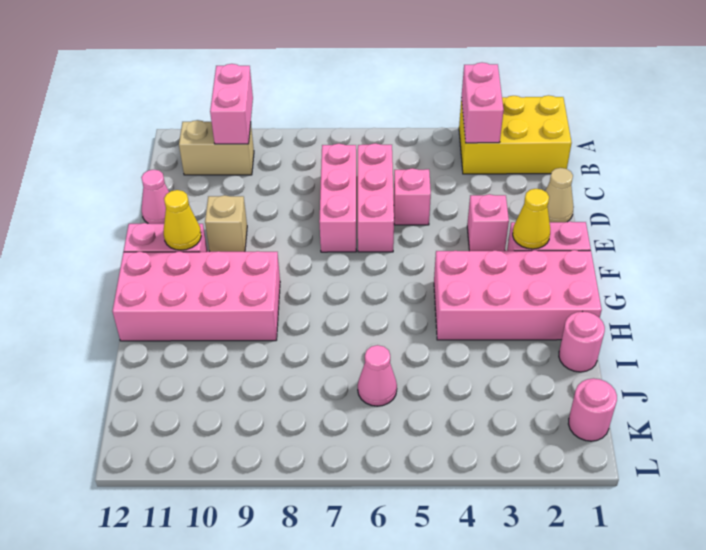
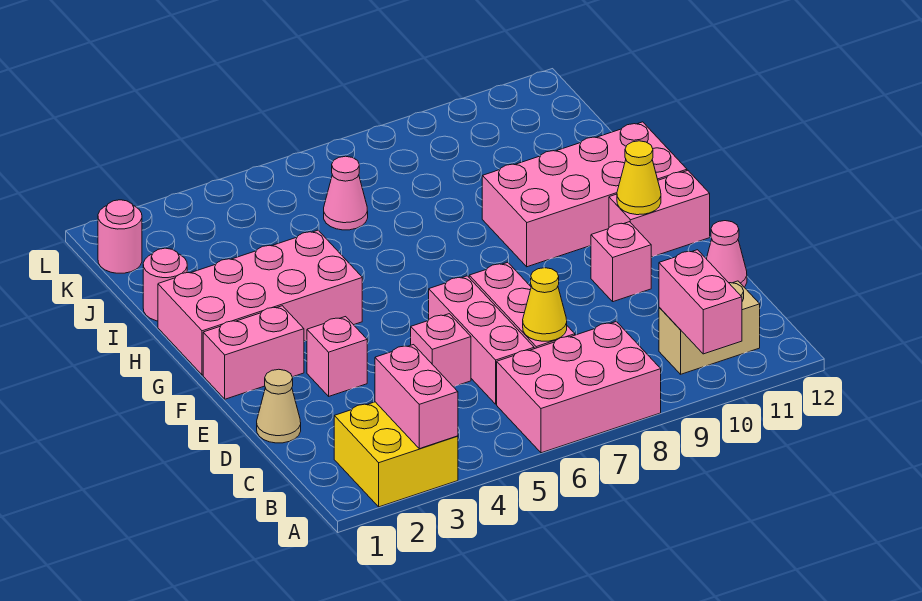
yellow brick A1:B3 level 1 -> yellow brick A2:B3 level 1
none -> pink brick A6:B8 level 1
tan brick E10 level 1 -> pink brick E10 level 1
yellow cone F2 level 2 -> yellow cone C7 level 2

